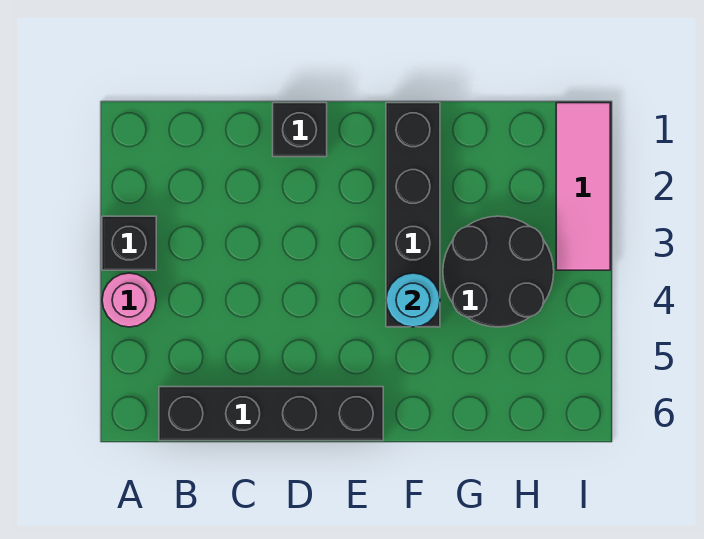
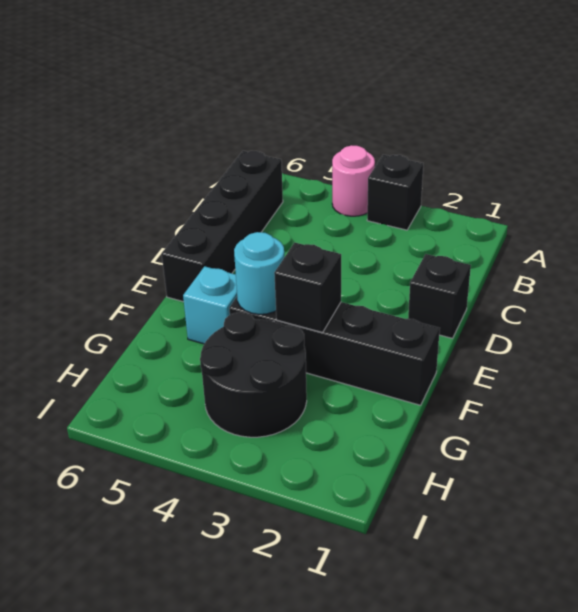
none -> black brick F3 level 2
none -> cyan brick F5 level 1
pink tile I1:I3 level 1 -> none

